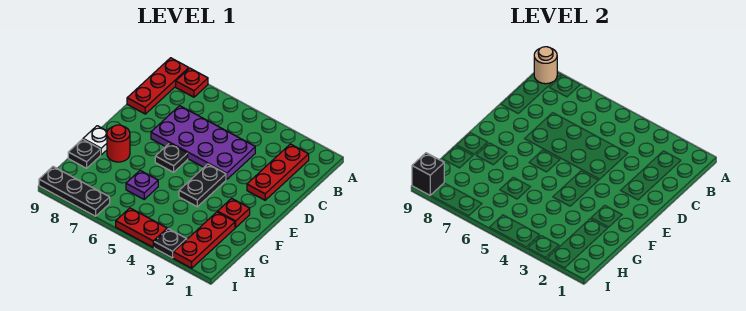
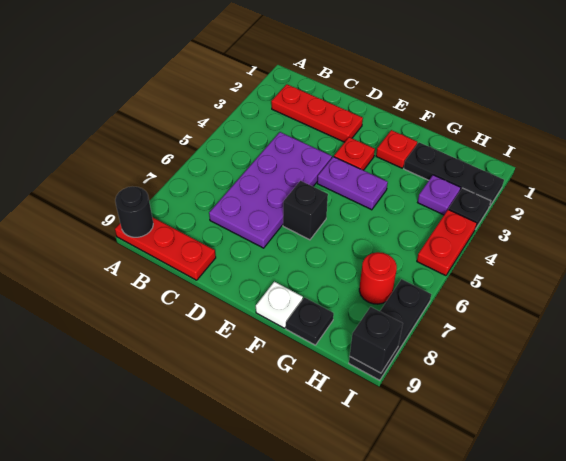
red plate A8 level 1 -> red plate E3 level 1
tan round brick A9 level 2 -> black round brick A9 level 2
black plate E4:F4 level 1 -> purple plate E4:F4 level 1
black plate E6 level 1 -> black brick E6 level 1
red round brick F8 level 1 -> red round brick H7 level 1
red plate G2:I2 level 1 -> black plate G2:I2 level 1
purple plate G6 level 1 -> purple plate H3 level 1

